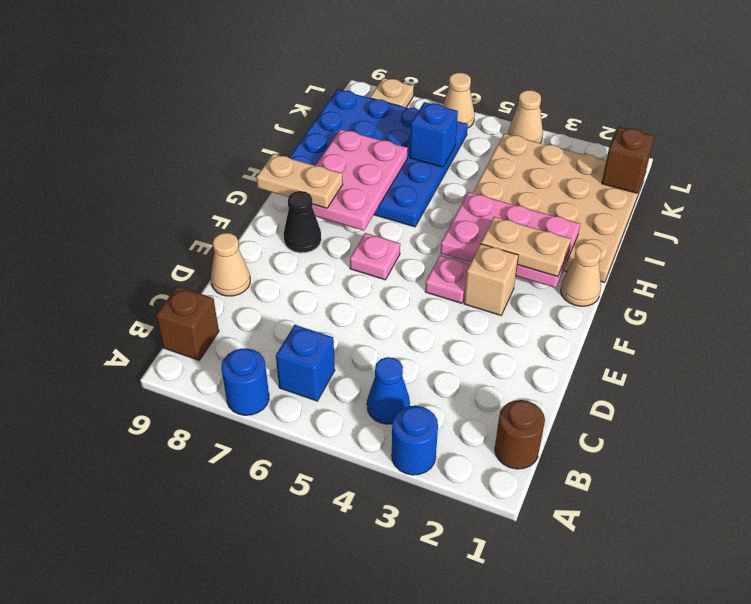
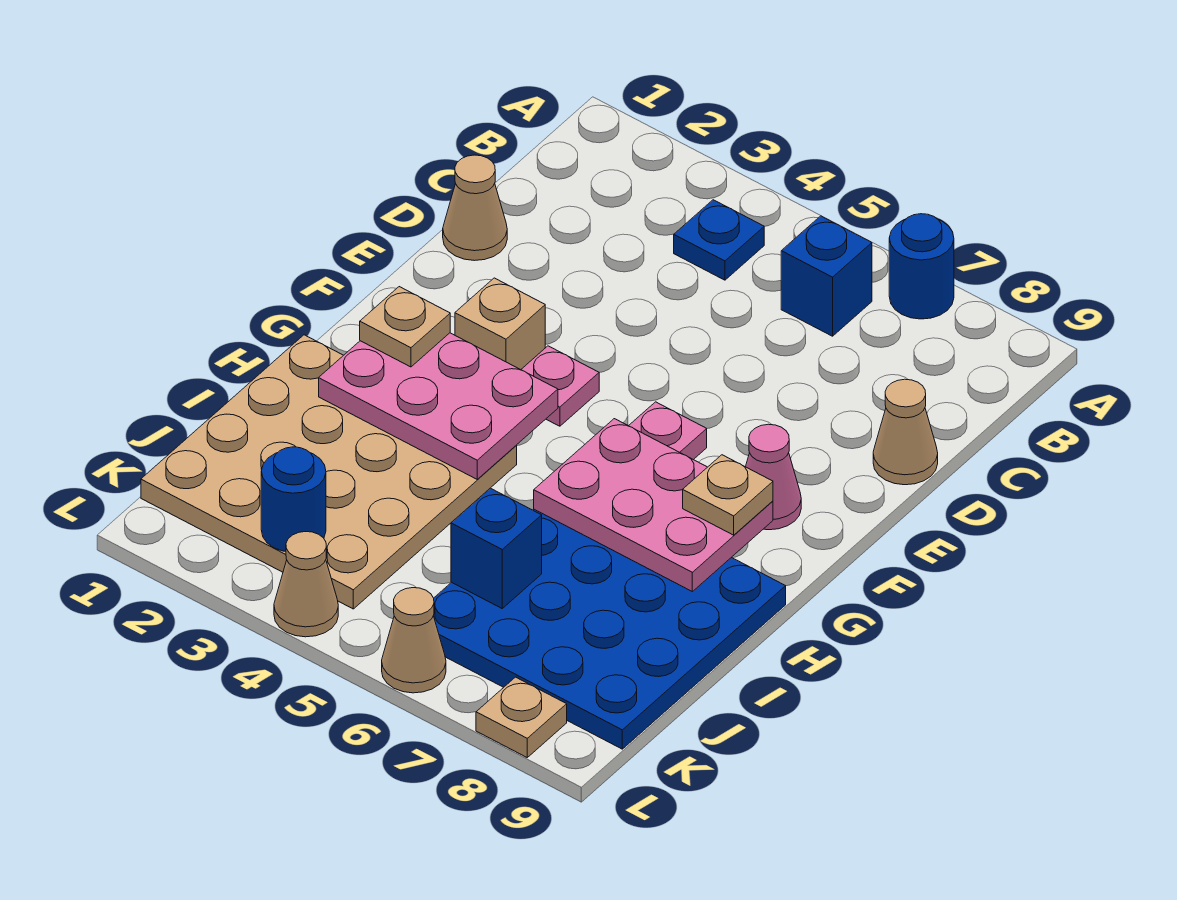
blue round brick A3 level 1 -> blue round brick K3 level 2
brown round brick B1 level 1 -> none
blue cone B4 level 1 -> blue plate B4 level 1
brown brick B9 level 1 -> none
black cone F8 level 1 -> pink cone F8 level 1
tan cone G1 level 1 -> tan cone D1 level 1
tan plate G2:G3 level 3 -> tan plate G2 level 3
pink plate G7:I8 level 2 -> pink plate G6:H8 level 2
tan plate G8:G9 level 3 -> tan plate G8 level 3
brown brick K1 level 2 -> none

